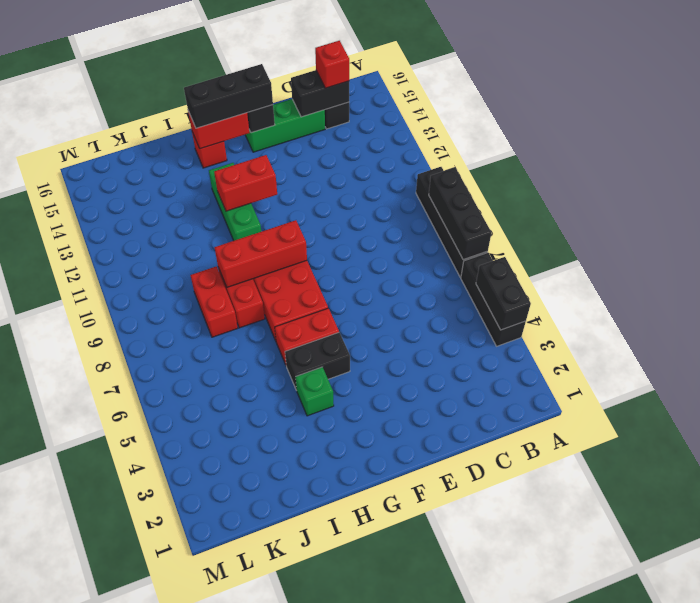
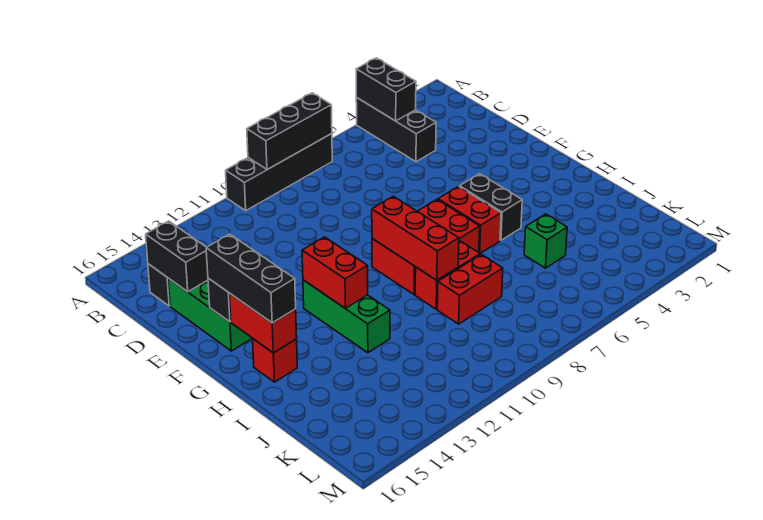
black brick A4:A6 level 1 -> black brick A4:C4 level 1
black brick A4:A5 level 2 -> black brick A4:B4 level 2
red brick C15 level 3 -> none
green brick H4 level 1 -> green brick J5 level 1
green brick H11:H13 level 1 -> green brick G12:I12 level 1

